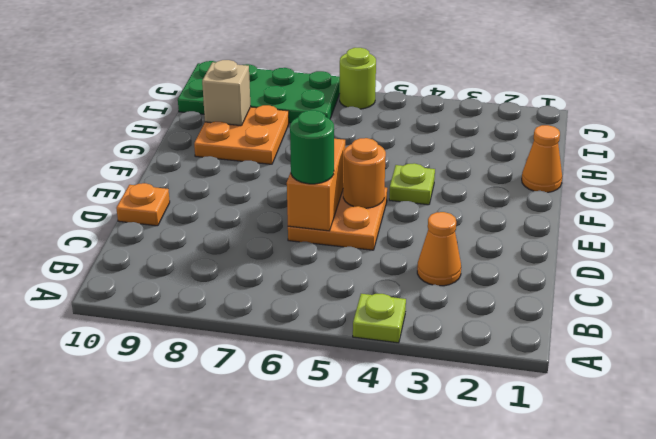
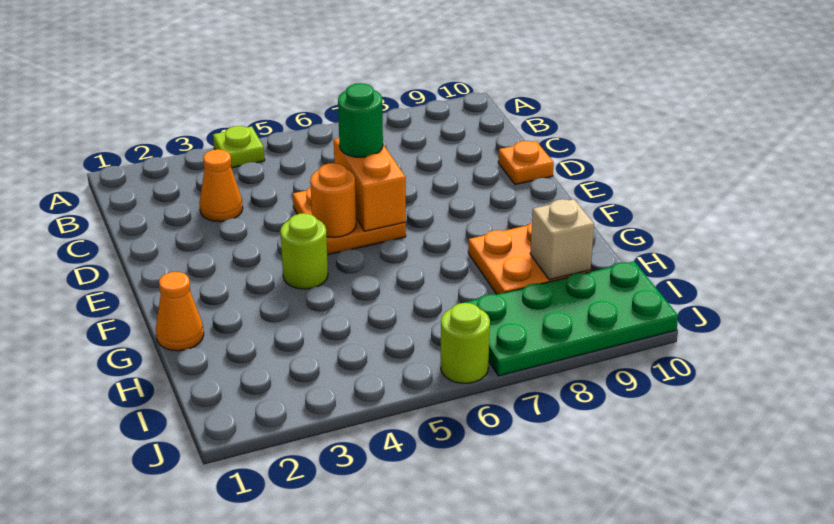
lime plate F4 level 1 -> lime round brick F4 level 1

